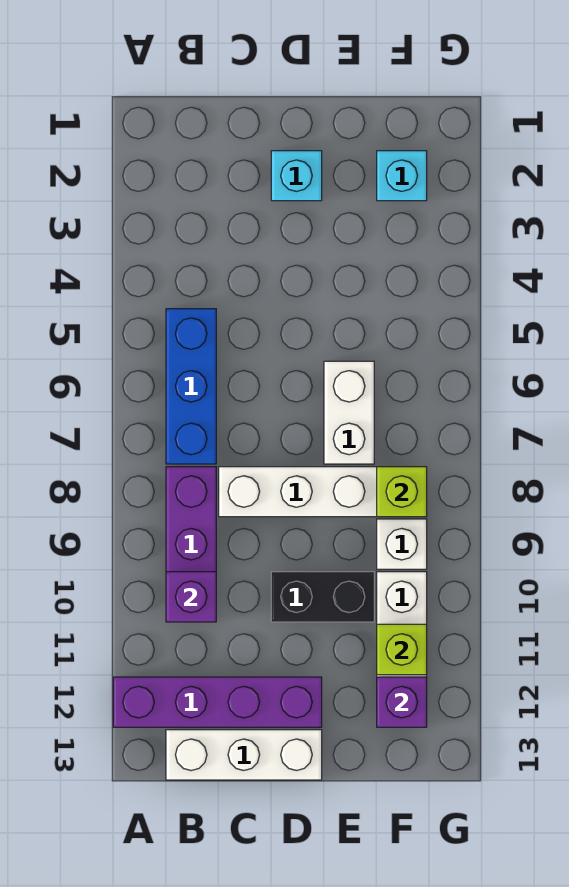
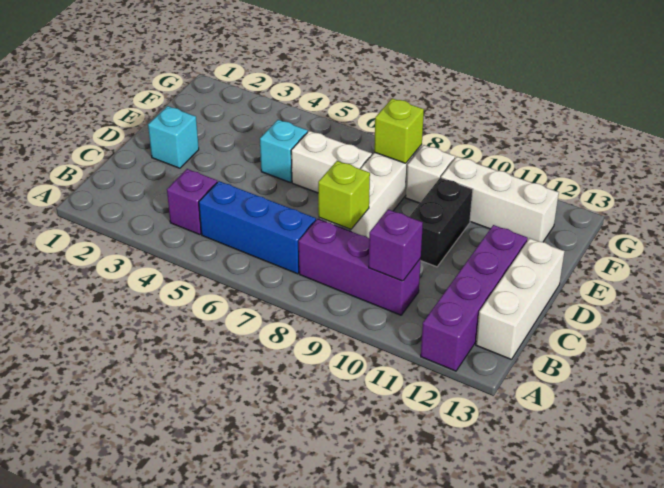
cyan brick F2 level 1 -> cyan brick E5 level 1
lime brick F11 level 2 -> lime brick C8 level 2
purple brick F12 level 2 -> purple brick B4 level 1

